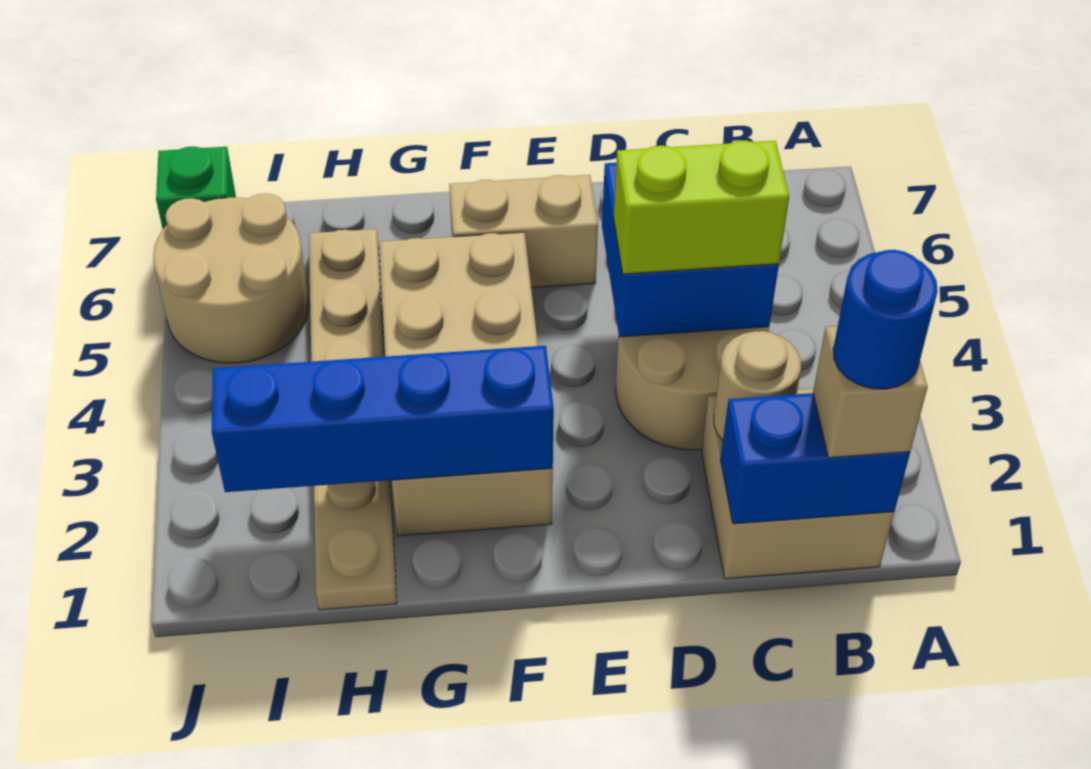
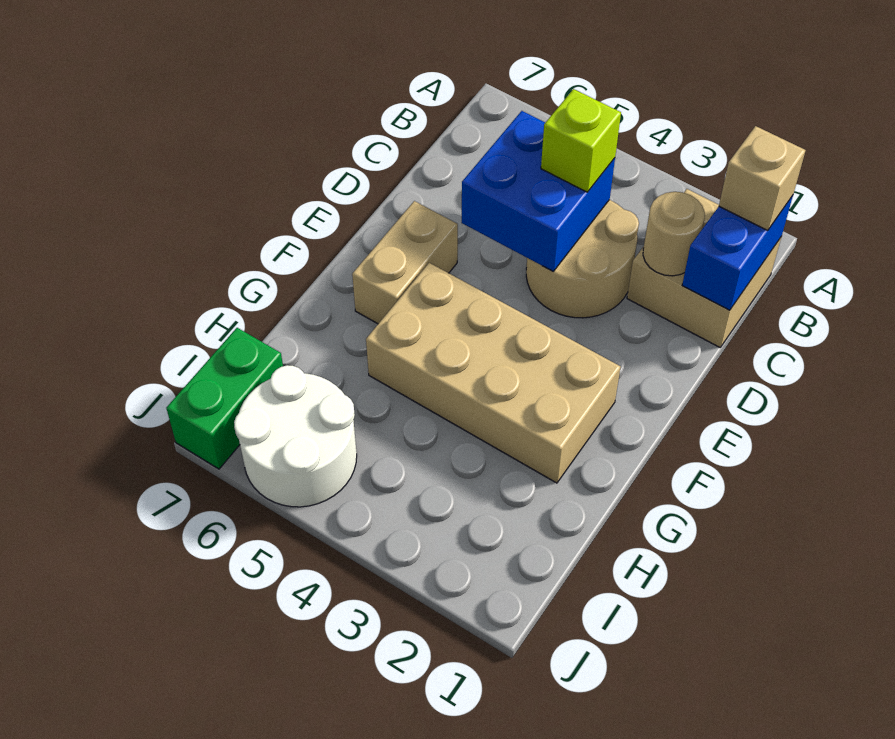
blue round brick B1 level 4 -> none
lime brick C4:D4 level 3 -> lime brick C4 level 3
blue brick F2:I2 level 2 -> none
tan plate H1:H6 level 1 -> none
tan round brick I5:J6 level 1 -> white round brick I5:J6 level 1
green brick J7 level 1 -> green brick I7:J7 level 1

